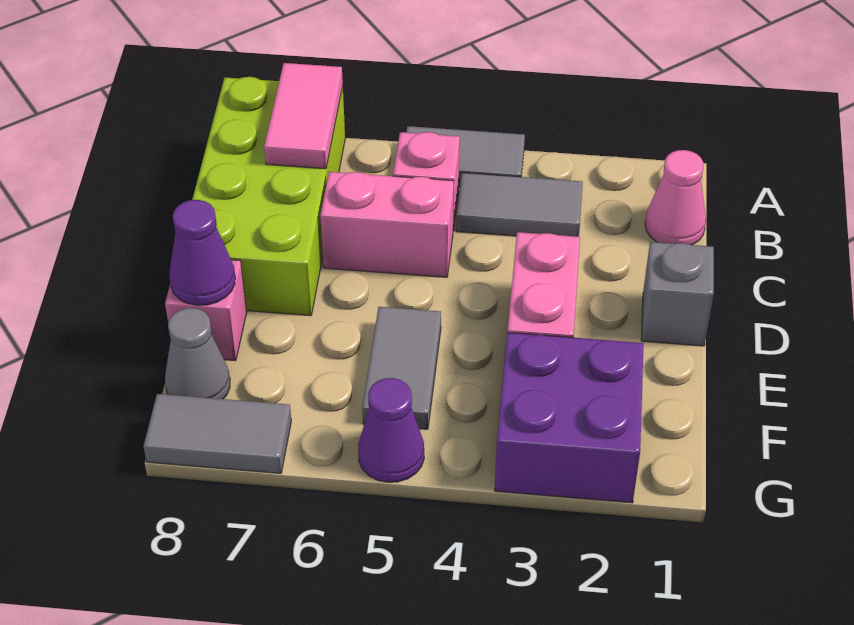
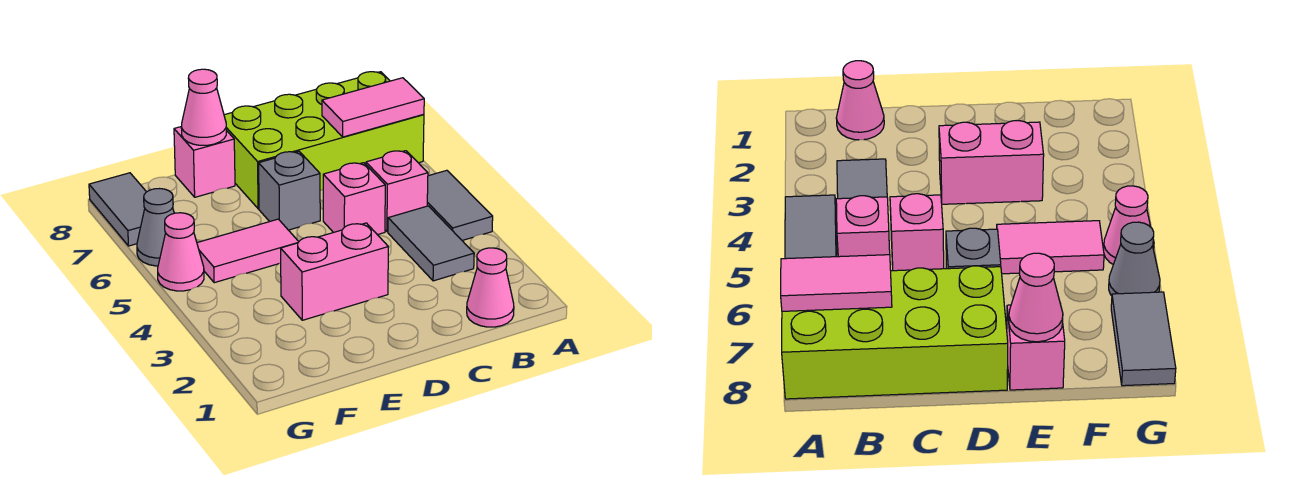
pink brick C5:C6 level 1 -> pink brick C5 level 1
grey brick D1 level 1 -> grey brick D6 level 1
grey tile E5:F5 level 1 -> pink tile E5:F5 level 1
purple cone E8 level 2 -> pink cone E8 level 2
purple brick F2:G3 level 1 -> none
grey cone F8 level 1 -> grey cone G6 level 1
purple cone G5 level 1 -> pink cone G5 level 1

